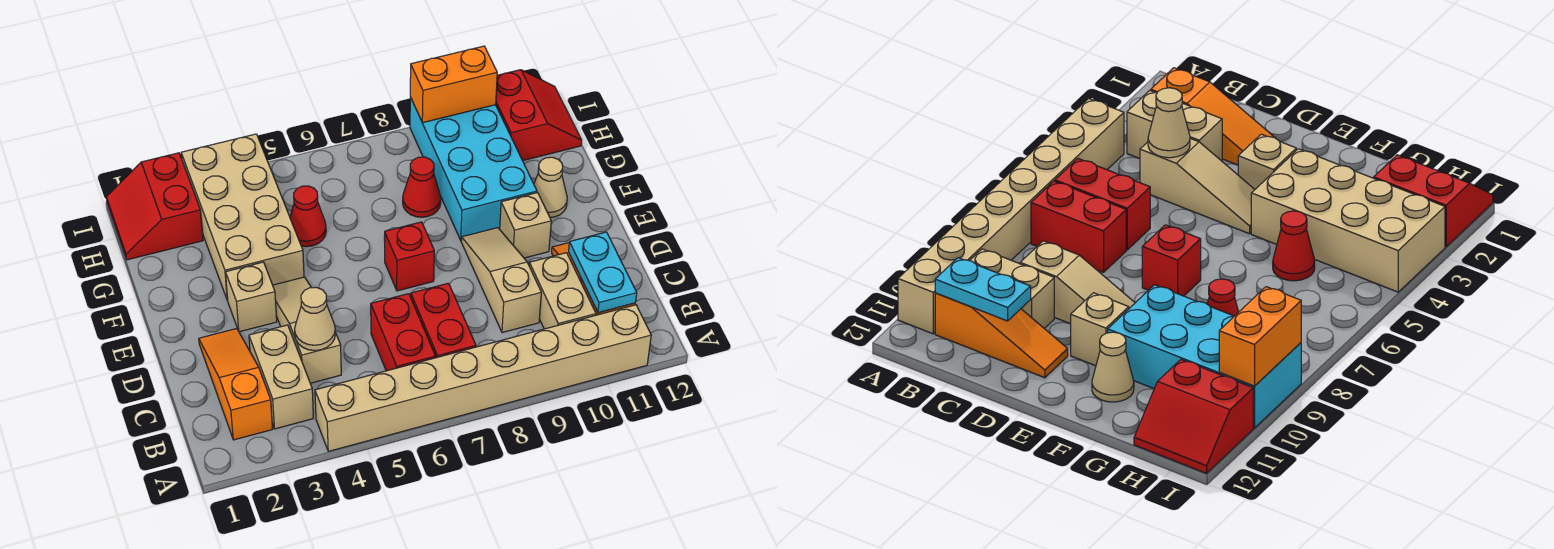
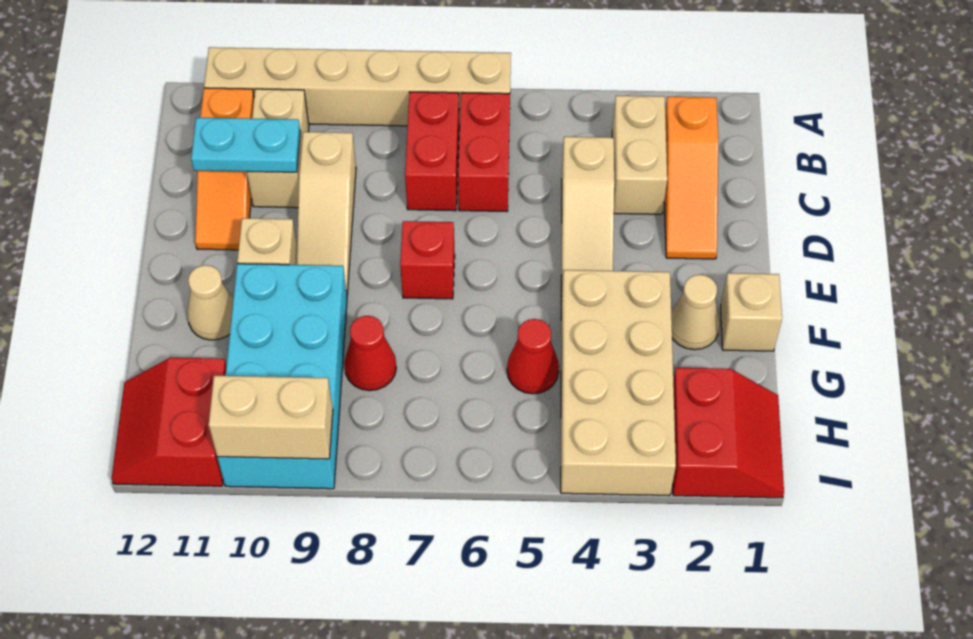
tan brick A4:A11 level 1 -> tan brick A6:A11 level 1
cyan plate B11:C11 level 2 -> cyan plate C10:C11 level 2
tan cone C4 level 2 -> tan cone F2 level 1
tan brick E3 level 1 -> tan brick F1 level 1
orange brick I9:I10 level 2 -> tan brick I9:I10 level 2

